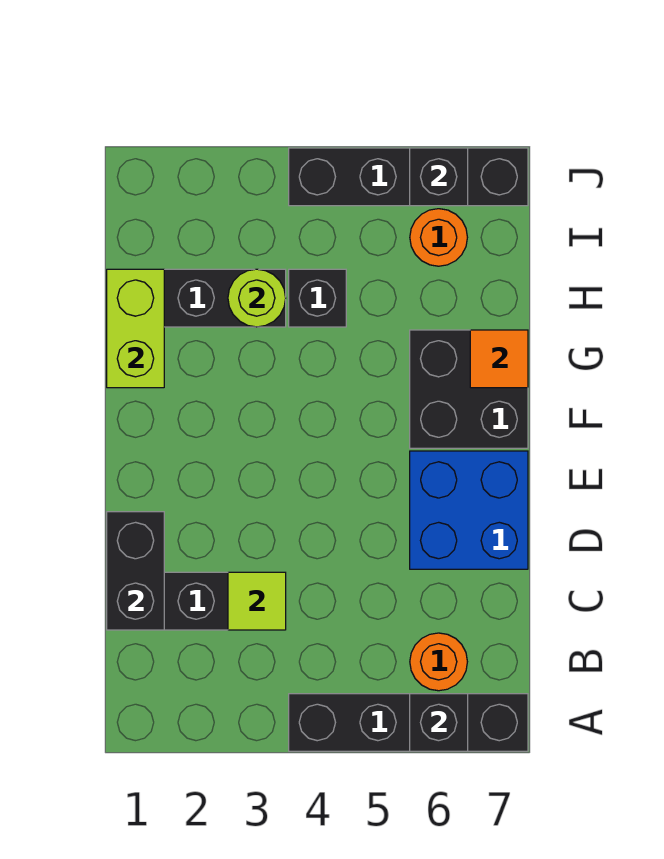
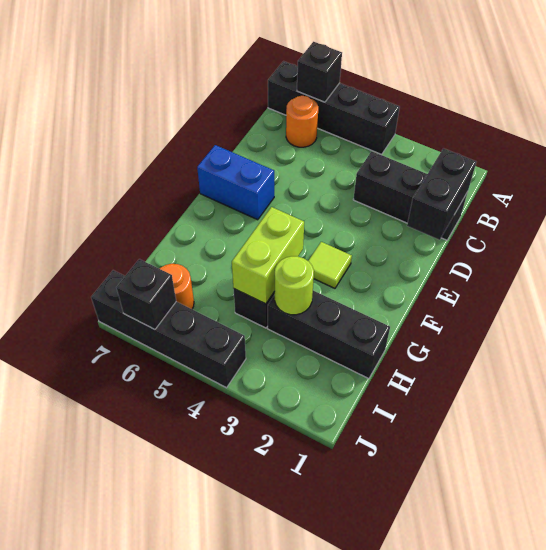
lime tile C3 level 2 -> lime tile F3 level 1
blue brick D6:E7 level 1 -> blue brick E6:E7 level 1
black brick F6:G7 level 1 -> none
lime brick G1:H1 level 2 -> lime brick G4:H4 level 2
orange tile G7 level 2 -> none

